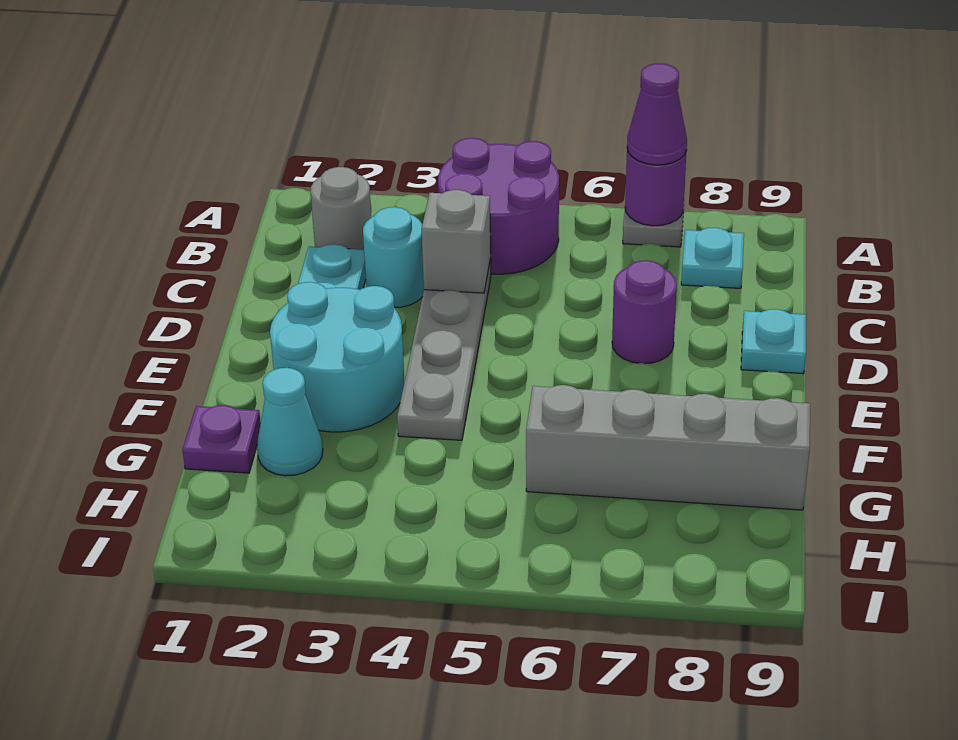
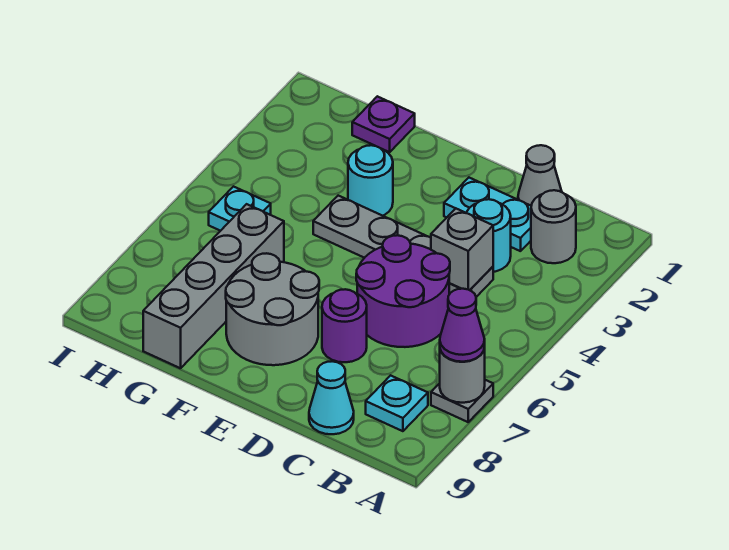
purple round brick A4:B5 level 1 -> purple round brick C5:D6 level 1
purple round brick A7 level 2 -> grey round brick A7 level 2
none -> grey cone C1 level 1
cyan plate D9 level 1 -> cyan plate H5 level 1
cyan round brick E2:F3 level 1 -> cyan round brick F3 level 1
none -> grey round brick E7:F8 level 1
cyan cone G2 level 1 -> cyan cone C9 level 1

